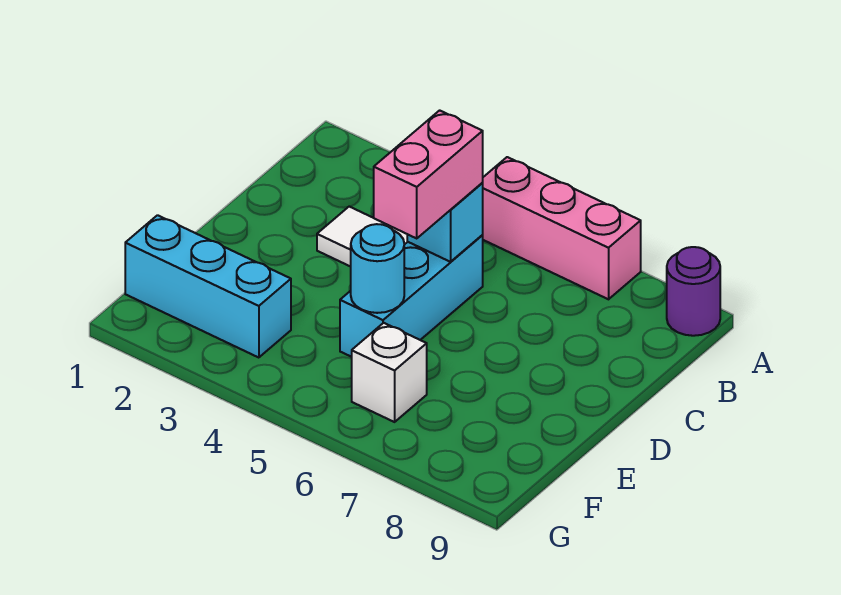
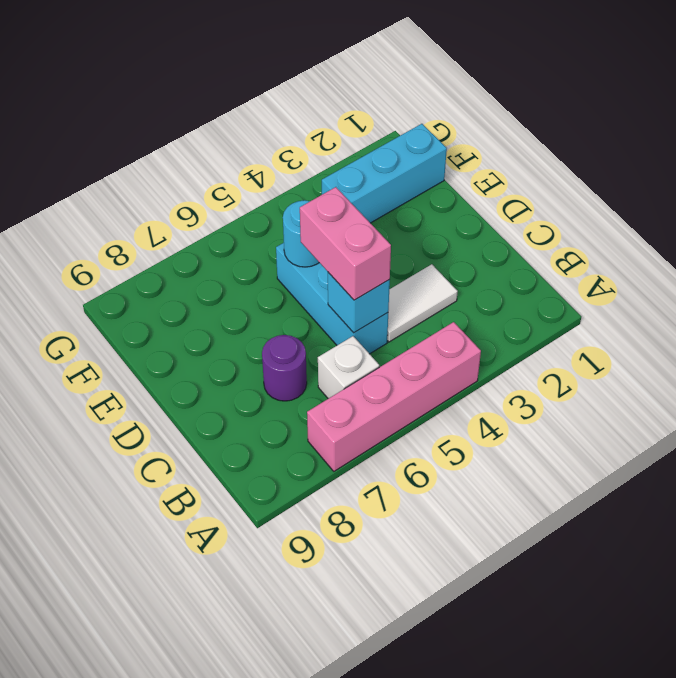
pink brick A5:A7 level 1 -> pink brick A4:A7 level 1
purple round brick A9 level 1 -> purple round brick C7 level 1
white brick F6 level 1 -> white brick B6 level 1

